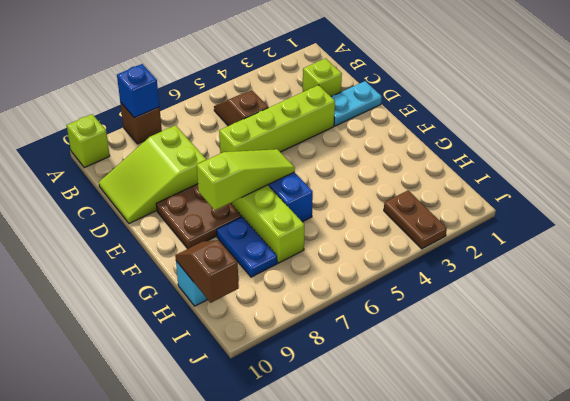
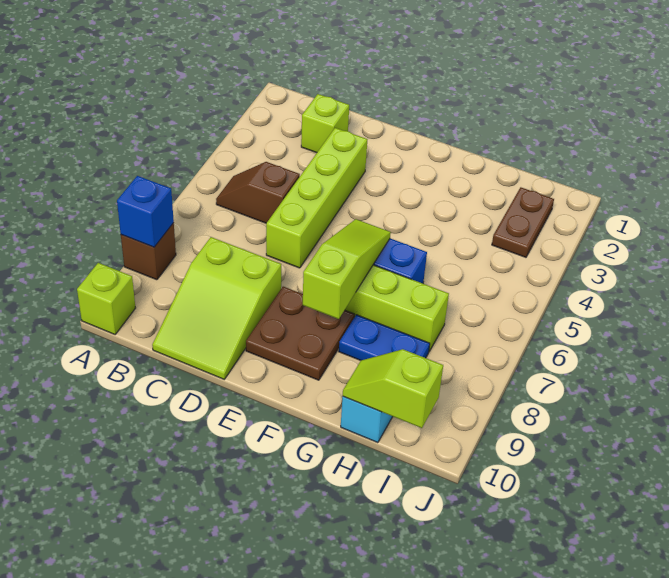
cyan plate D1:D2 level 1 -> none
brown slope H10:I10 level 2 top I -> lime slope H10:I10 level 2 top I
brown plate I3:J3 level 1 -> brown plate I2:I3 level 1

